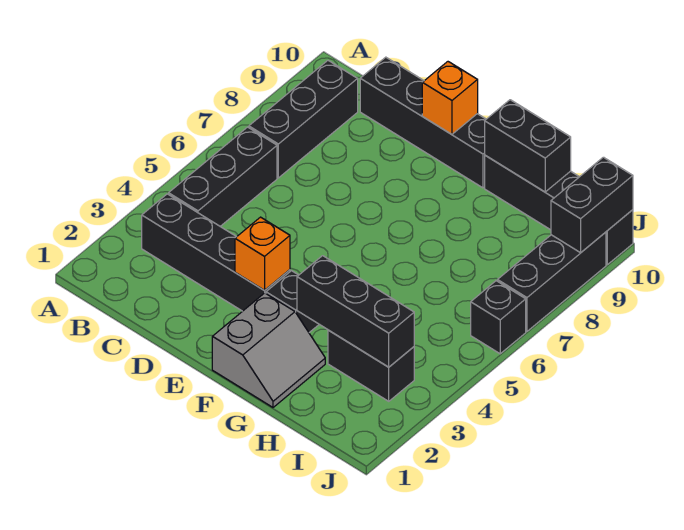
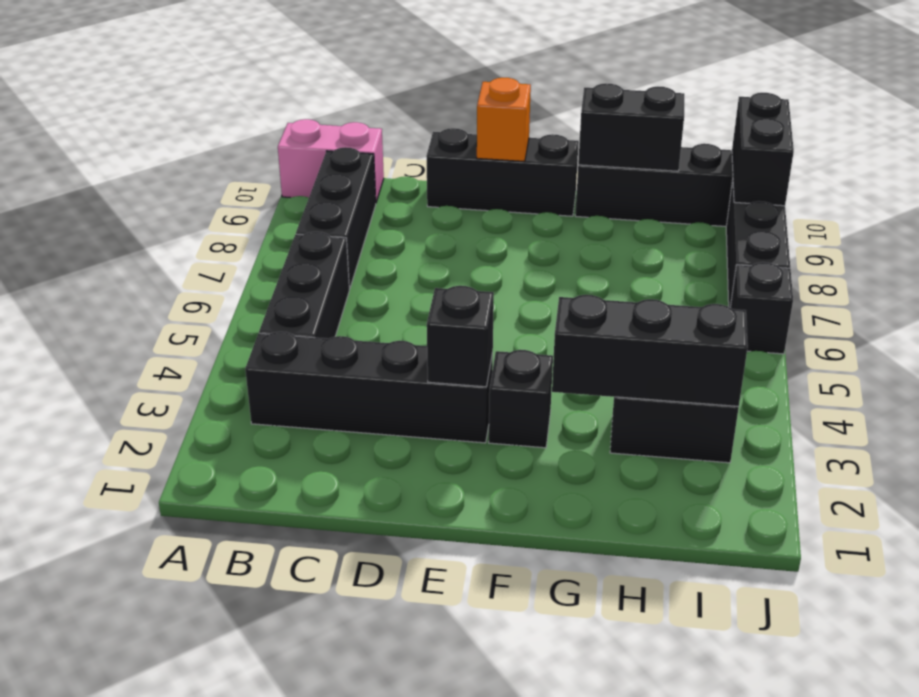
none -> pink brick A10:B10 level 1
black brick C10:F10 level 1 -> black brick D10:F10 level 1
orange brick E3 level 2 -> black brick E3 level 2
grey slope F1:G2 level 1 top F -> none

